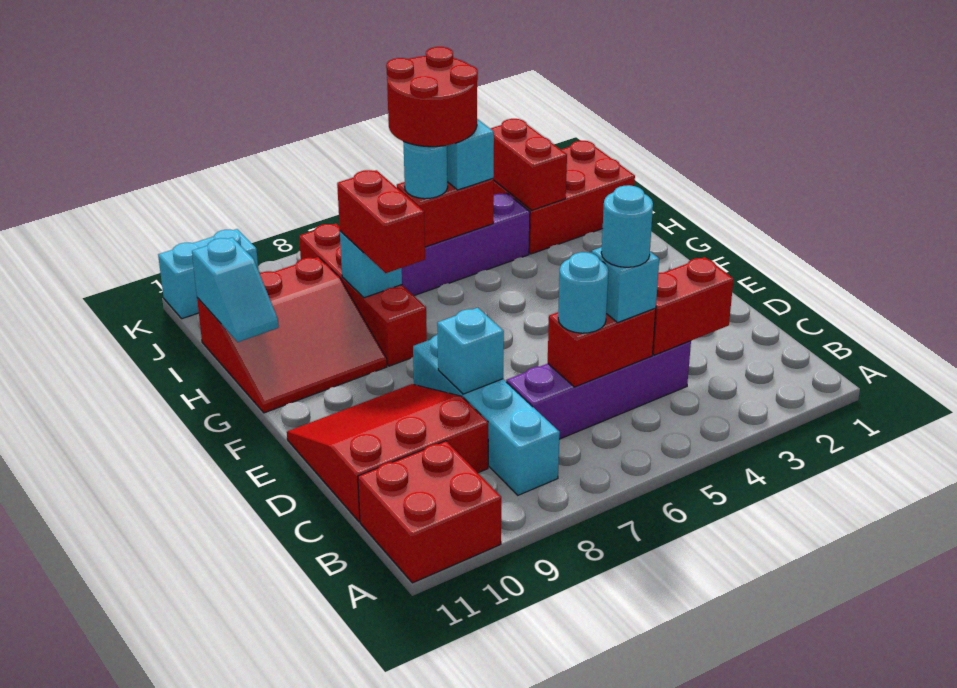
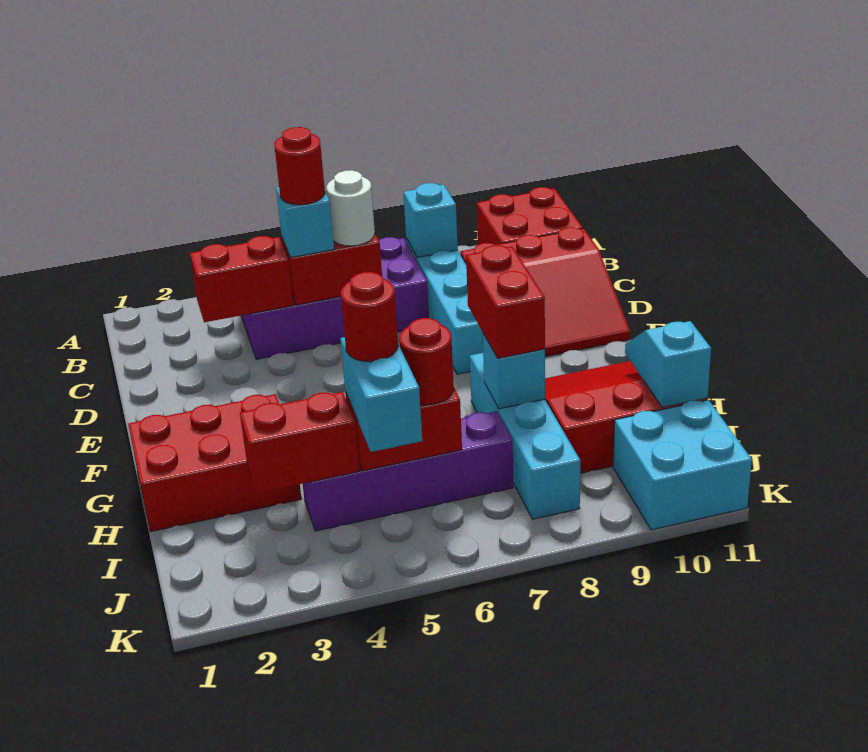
purple brick C4:C7 level 1 -> purple brick B4:C7 level 1
cyan round brick C5 level 4 -> red round brick C5 level 4
cyan round brick C6 level 3 -> white round brick C6 level 3
cyan brick D8 level 2 -> cyan brick B8 level 2
red brick G8:J8 level 1 -> cyan brick G8:J8 level 1
red brick I1:J3 level 1 -> red brick G1:H3 level 1
red brick I3:J3 level 2 -> red brick I3:I4 level 2
red round brick I5:J6 level 4 -> red round brick I5 level 4
cyan round brick I6 level 3 -> red round brick I6 level 3
cyan brick K10:K11 level 1 -> cyan brick J10:K11 level 1

